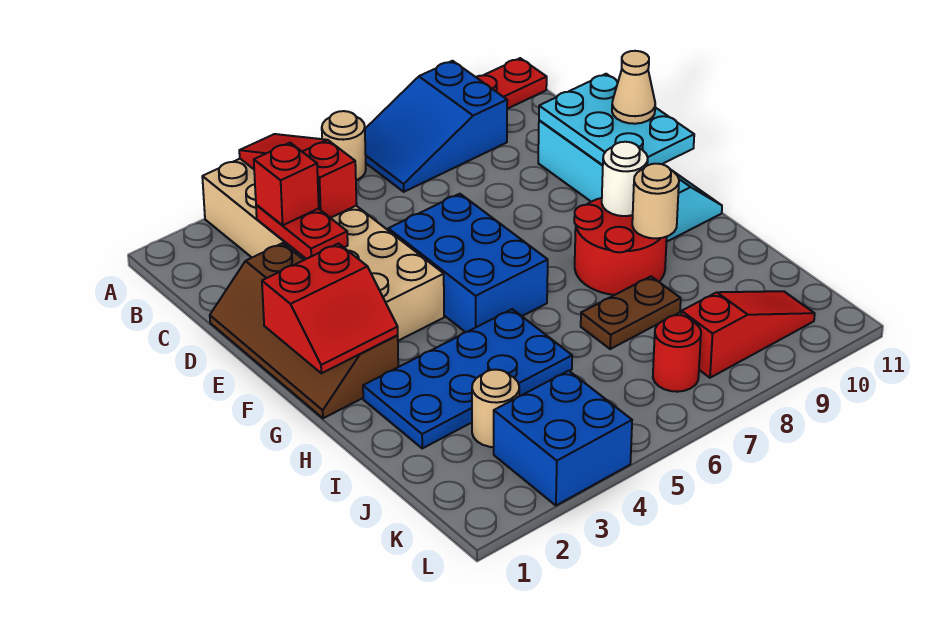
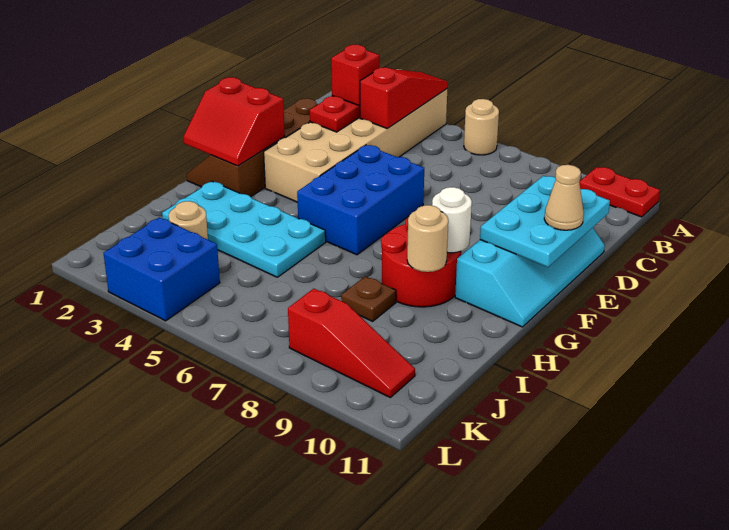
blue slope A7:B9 level 1 top 9 -> none
blue plate H2:I5 level 1 -> cyan plate H2:I5 level 1
brown plate I7:I8 level 1 -> brown plate I8 level 1
red round brick K7 level 1 -> none

